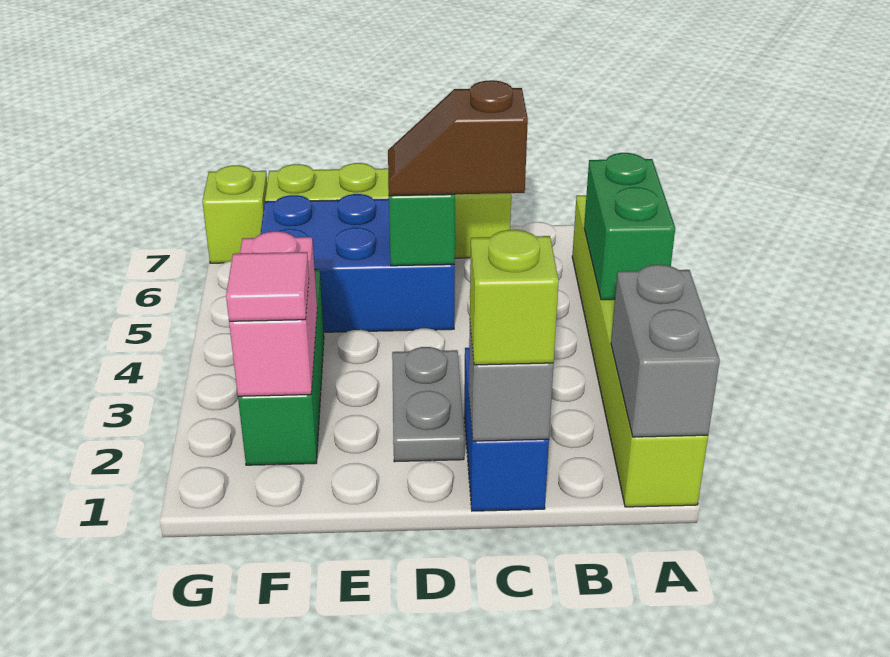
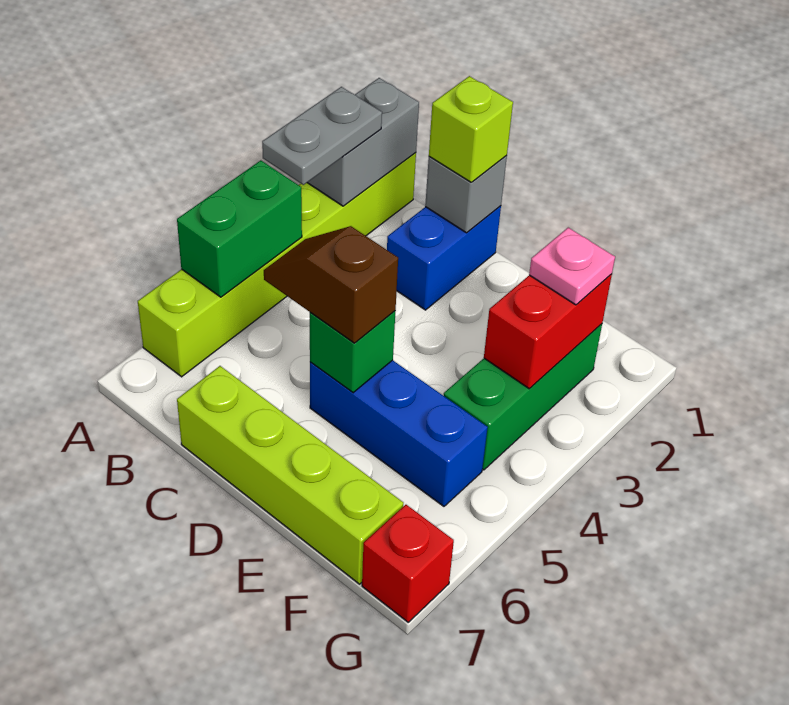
brown slope C5:D5 level 3 top C -> brown slope C5:D5 level 3 top D
grey plate D2:D3 level 1 -> grey plate A2:A3 level 3
blue brick D5:F6 level 1 -> blue brick D5:F5 level 1
pink brick F2:F3 level 2 -> red brick F2:F3 level 2
pink tile F2 level 3 -> pink plate F2 level 3
lime brick G7 level 1 -> red brick G7 level 1

